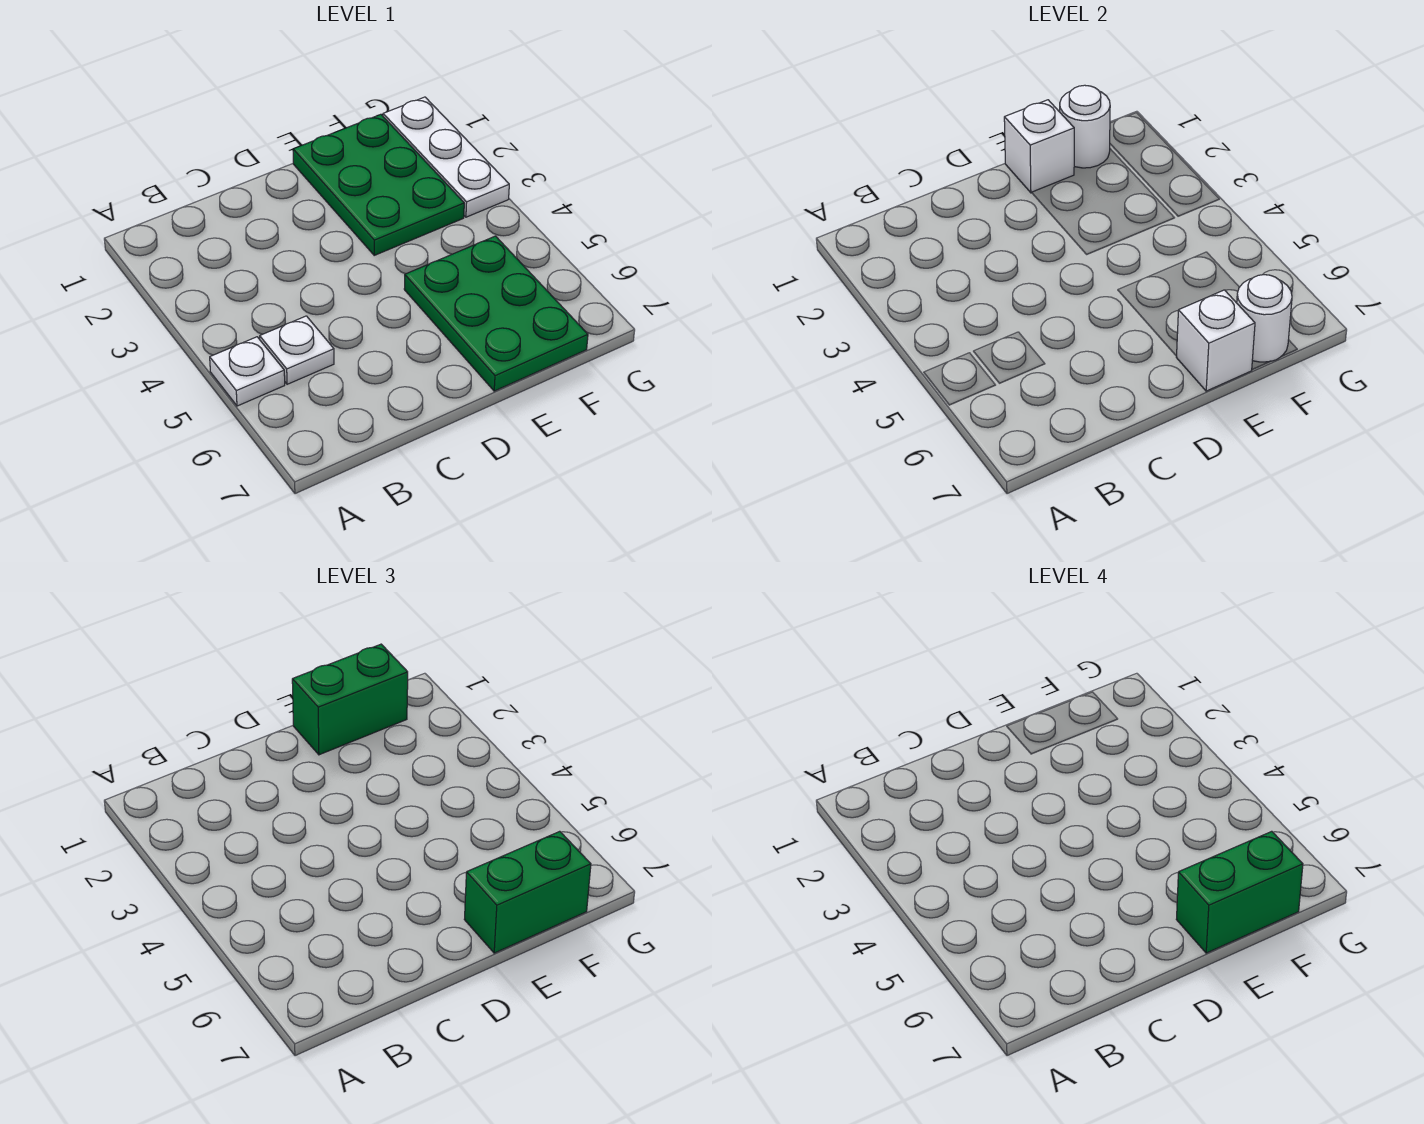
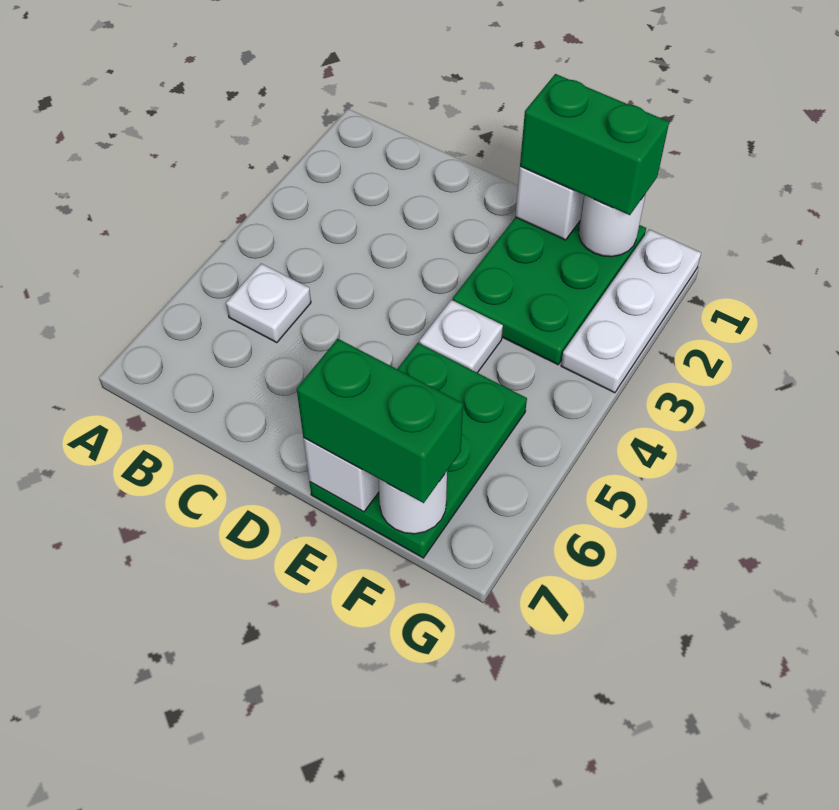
white plate A5 level 1 -> white plate E4 level 1
green brick E7:F7 level 4 -> none

